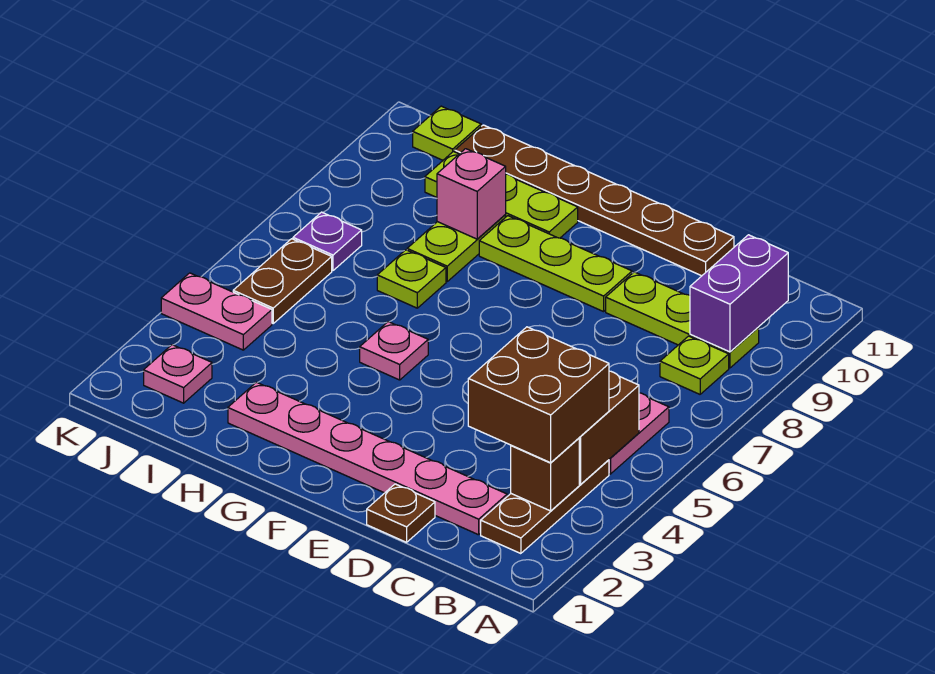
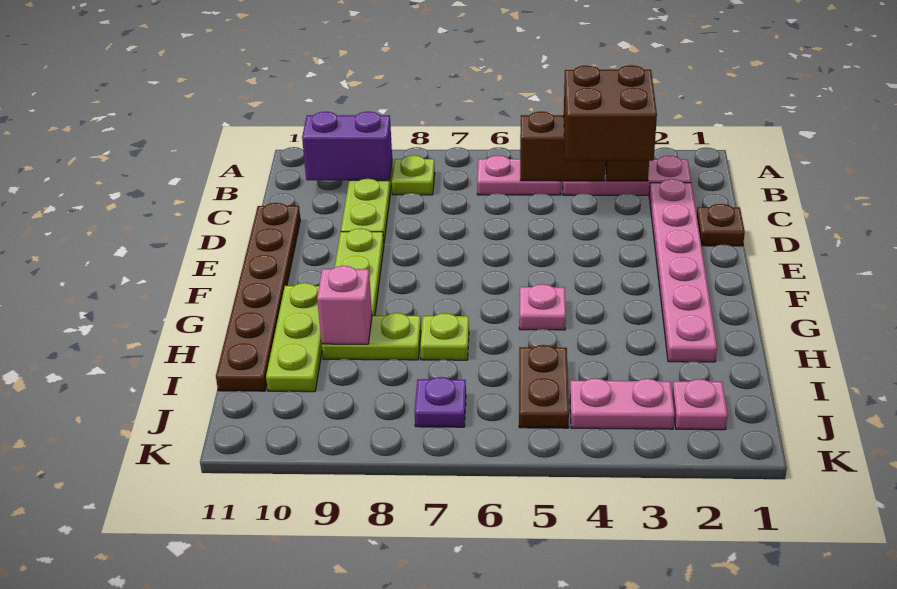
brown plate B2:B4 level 1 -> pink plate B2:B4 level 1
pink plate J4:K4 level 1 -> pink plate J3:J4 level 1
brown plate J5:J6 level 1 -> brown plate I5:J5 level 1
lime plate J11 level 1 -> none

